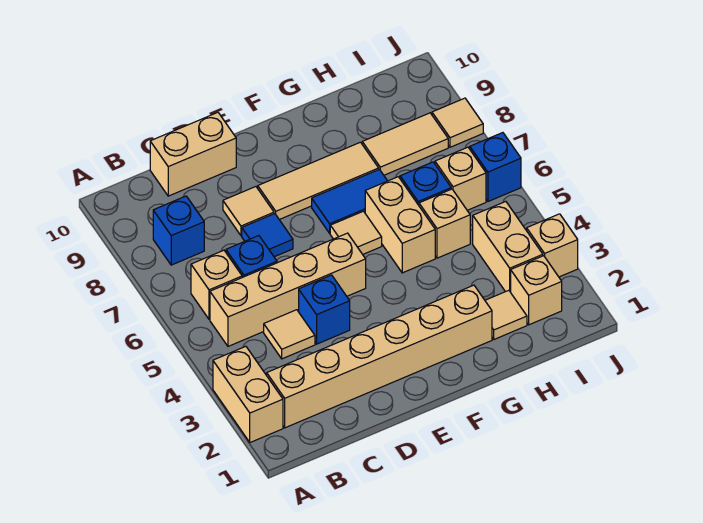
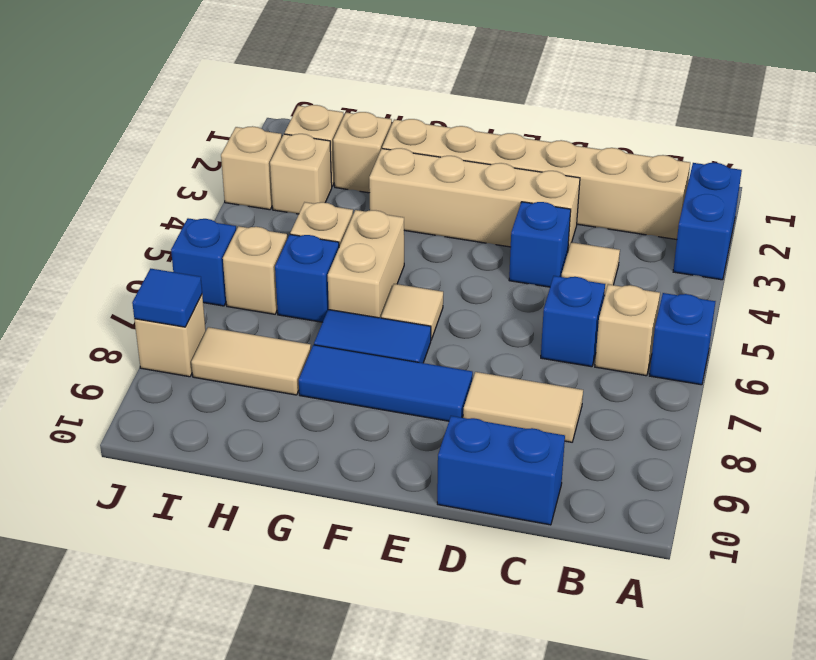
tan brick A2:A3 level 1 -> blue brick A2:A3 level 1
tan brick B5:E5 level 1 -> tan brick D3:G3 level 1
blue brick B8 level 1 -> blue brick A6 level 1
tan brick C10:D10 level 1 -> blue brick C10:D10 level 1
blue tile D7 level 1 -> blue tile J8 level 2
tan tile D8 level 1 -> tan tile C8:D8 level 1
tan tile E8:G8 level 1 -> blue tile E8:G8 level 1
tan tile H2 level 1 -> tan brick H2 level 1
tan brick I3:I4 level 1 -> tan brick I3 level 1
tan tile J8 level 1 -> tan brick J8 level 1

